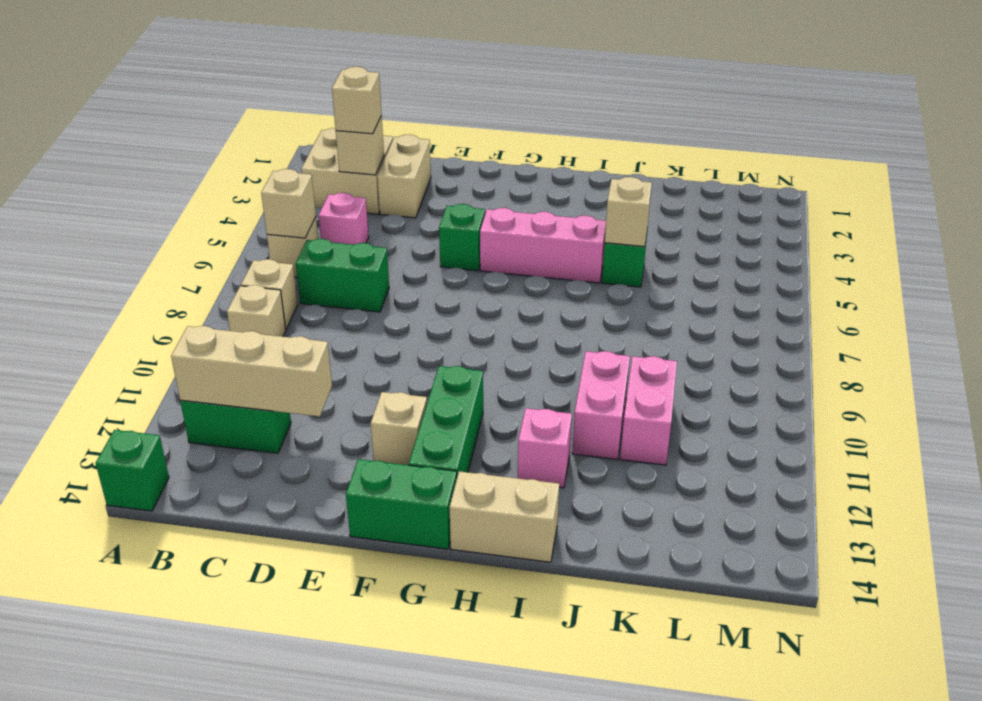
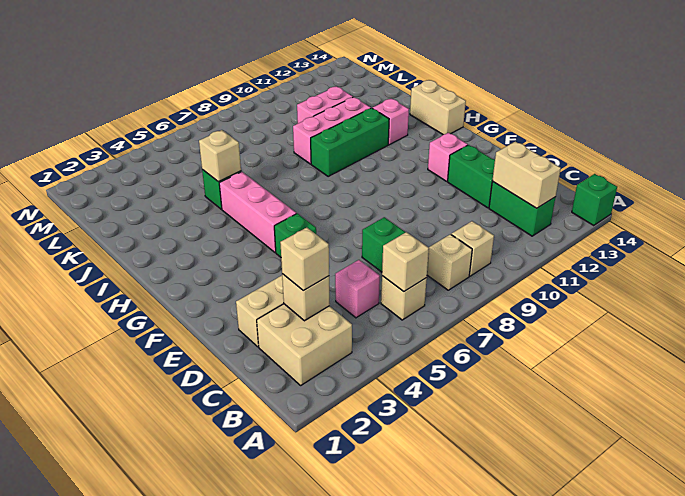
tan brick B12:D12 level 2 -> tan brick B12:C12 level 2
tan brick F12 level 1 -> pink brick F12 level 1
green brick F14:G14 level 1 -> green brick D12:E12 level 1
green brick G11:G13 level 1 -> green brick I9:I11 level 1
pink brick J10:J11 level 1 -> pink brick J9:J11 level 1

